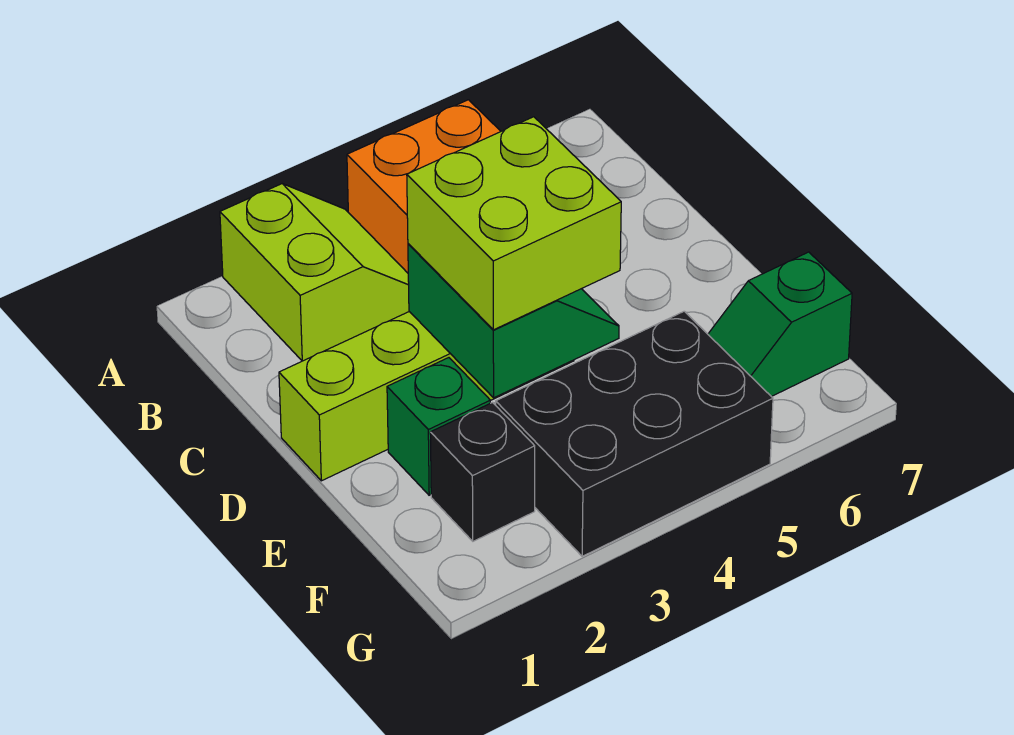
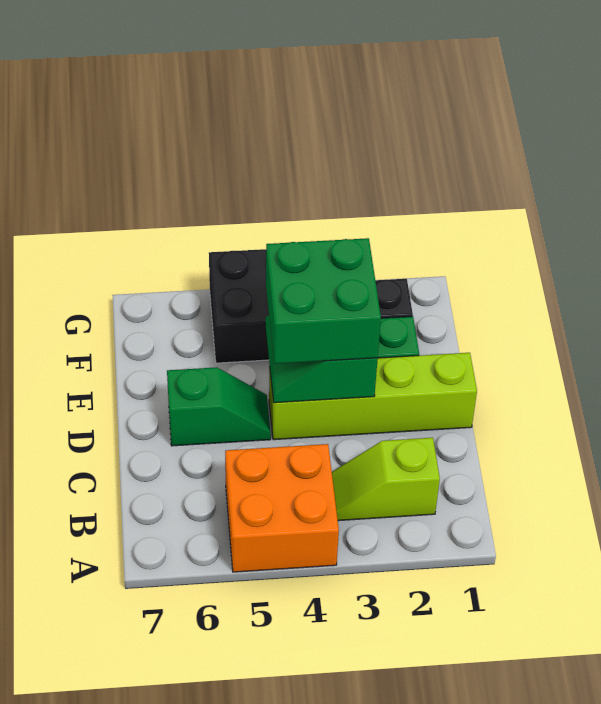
lime slope A2:B3 level 1 top 2 -> lime slope B2:B3 level 1 top 2
lime brick D3:E4 level 3 -> green brick D3:E4 level 3
green slope F6:F7 level 1 top 7 -> green slope D5:D6 level 1 top 6

